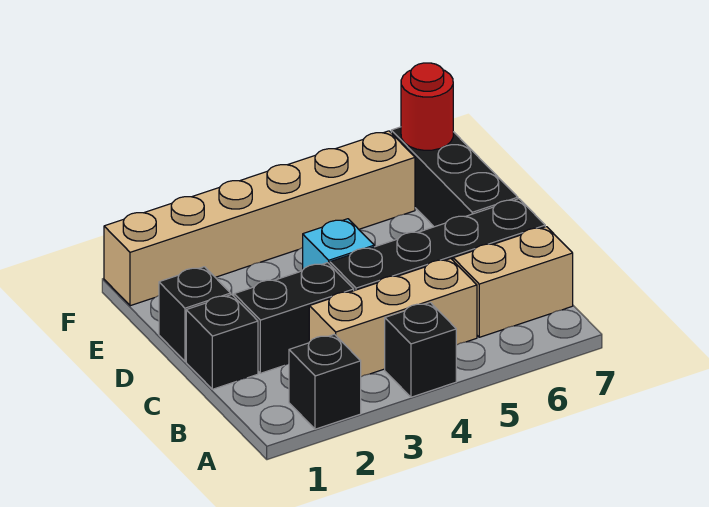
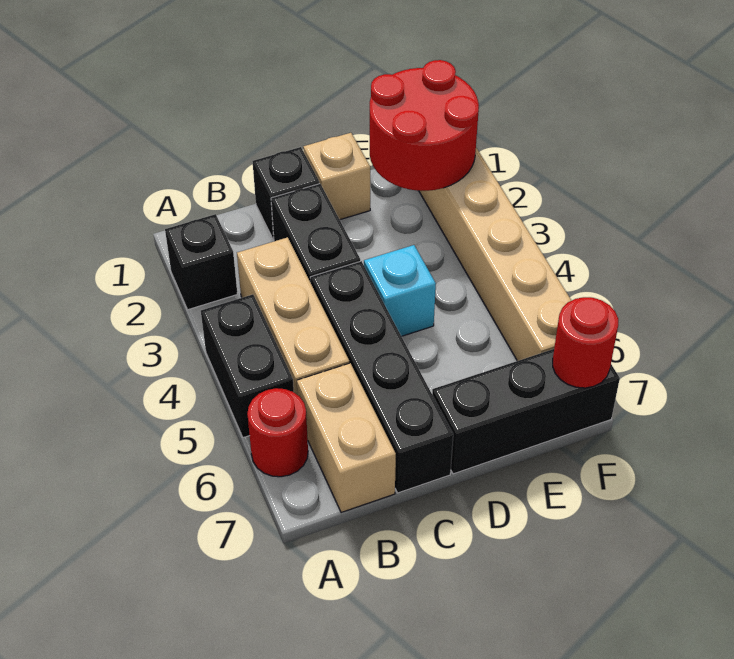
black brick A4 level 1 -> black brick A4:A5 level 1
none -> red round brick A6 level 1
black brick D1 level 1 -> tan brick D1 level 1
none -> red round brick E1:F2 level 2

